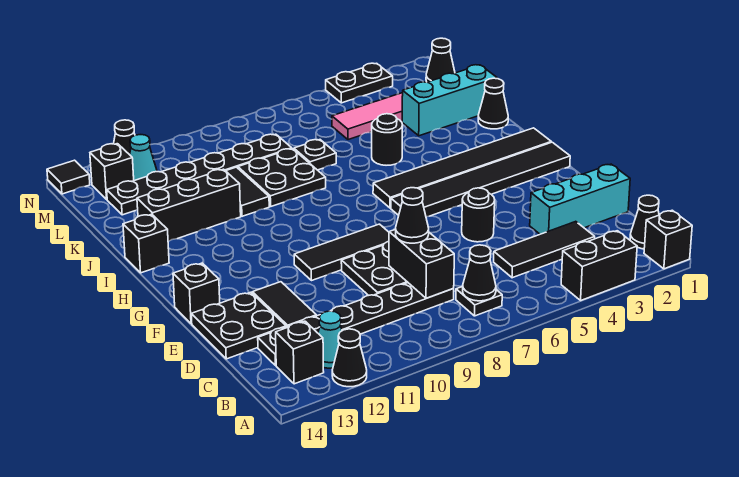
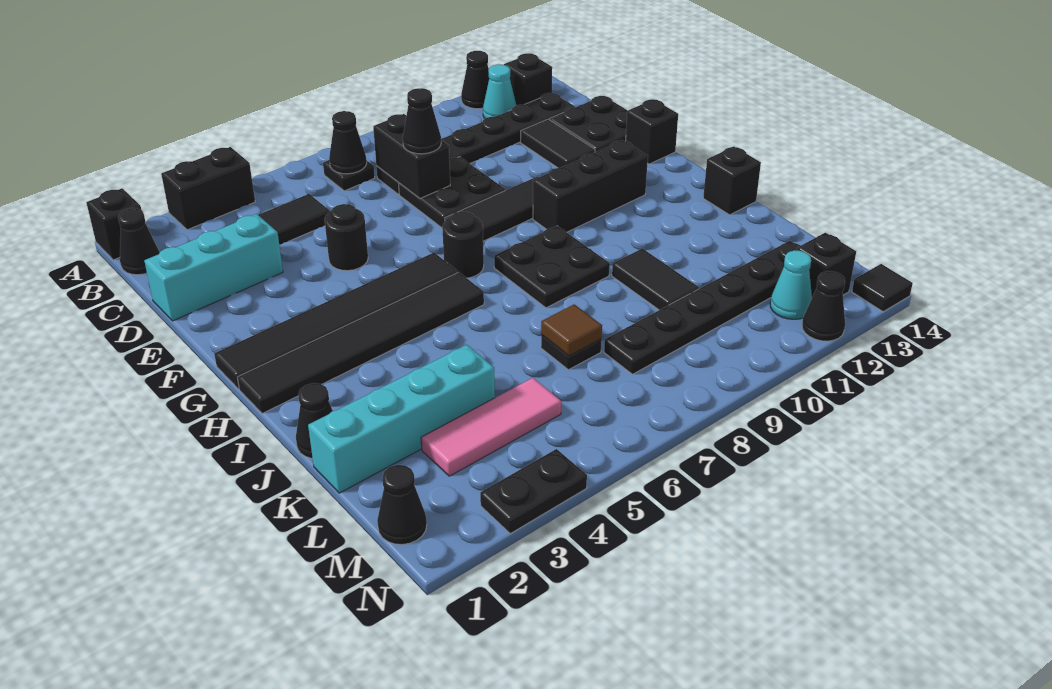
black round brick J5 level 1 -> black round brick G7 level 1
black plate J8:K9 level 1 -> black plate H8:I9 level 1
black brick J11:J13 level 1 -> black brick G10:G12 level 1
cyan brick K1:K3 level 1 -> cyan brick K1:K4 level 1
none -> brown tile K7 level 2

